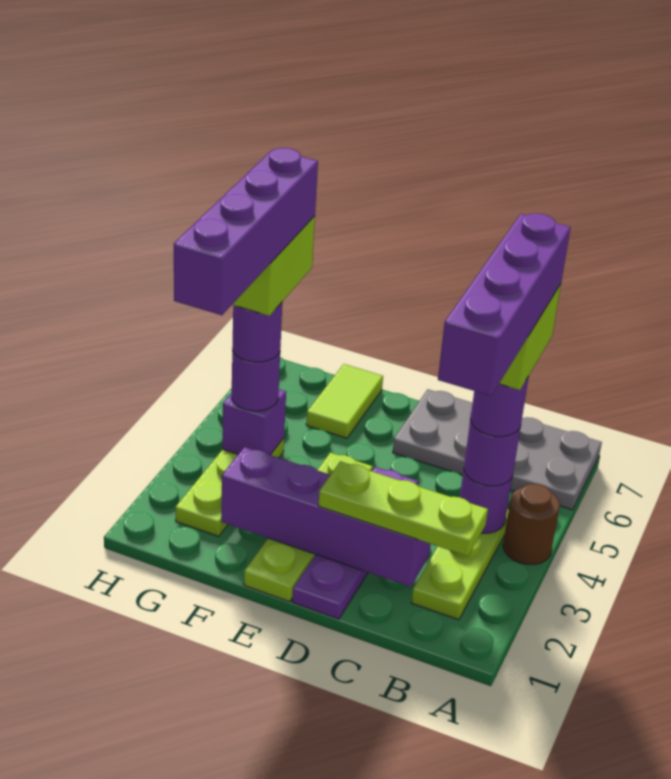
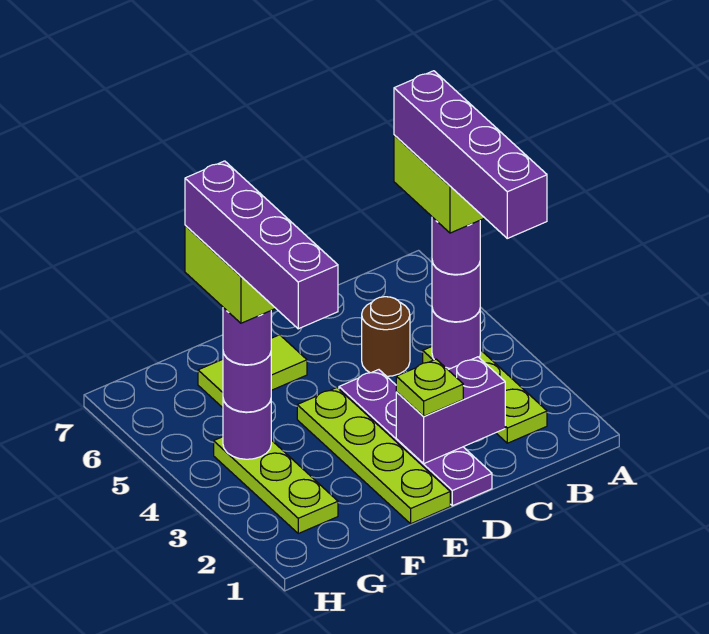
brown round brick A4 level 1 -> brown round brick C5 level 1
grey plate A6:D7 level 1 -> none
lime plate B2:D2 level 3 -> lime plate D2 level 3
purple brick C2:F2 level 2 -> purple brick C2:D2 level 2
lime tile F6:F7 level 1 -> lime tile E6:F6 level 1
purple brick G4 level 2 -> purple round brick G4 level 2

